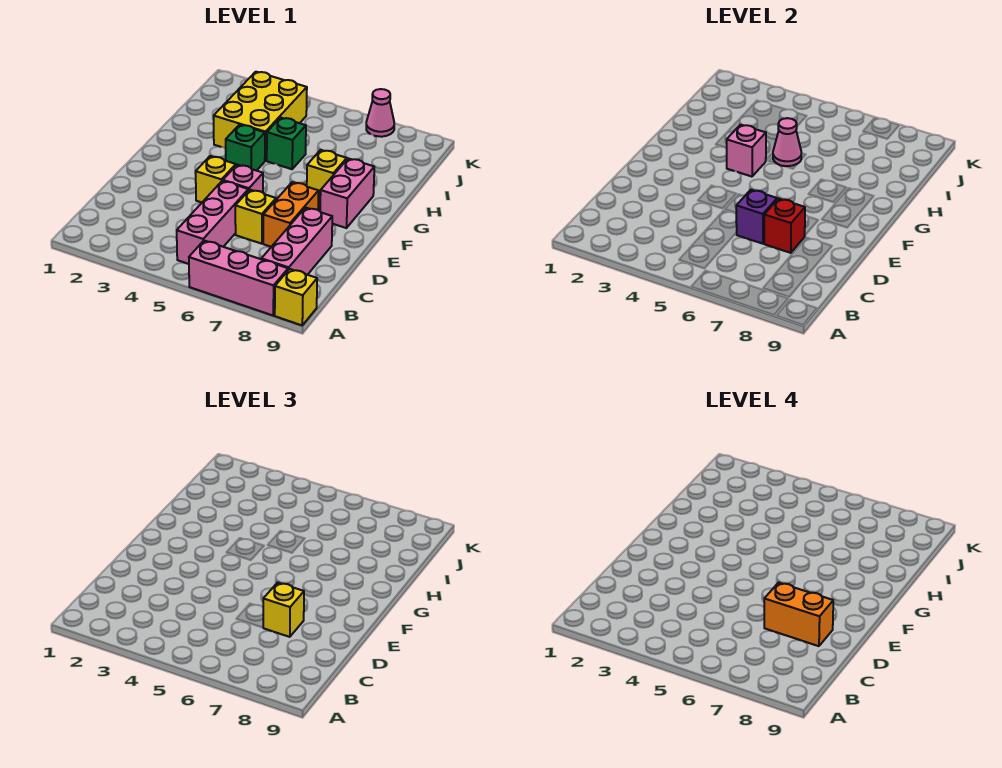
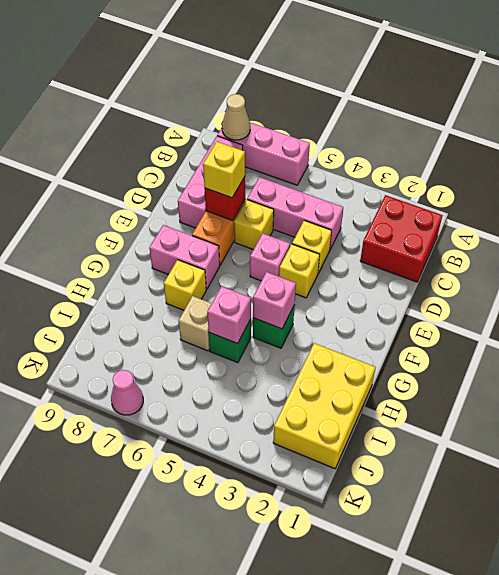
none -> tan cone A8 level 2
yellow brick A9 level 1 -> yellow brick D4 level 1
none -> red brick B1:C2 level 1
pink brick B5:D5 level 1 -> pink brick C4:C6 level 1
purple brick D6 level 2 -> none
orange brick D7:D8 level 4 -> none
pink brick F8:G8 level 1 -> pink brick F7:F8 level 1
yellow brick H3:J4 level 1 -> yellow brick H1:J2 level 1
pink cone H5 level 2 -> pink brick H5 level 2
none -> tan brick H6 level 1

